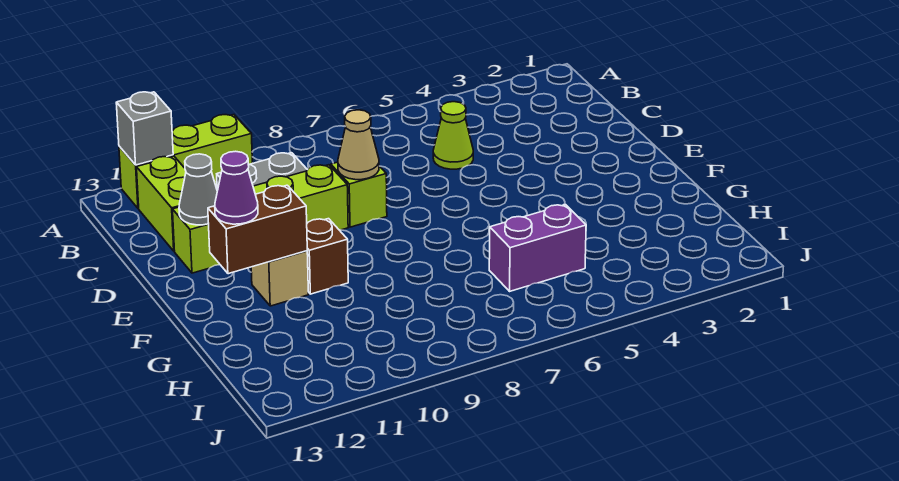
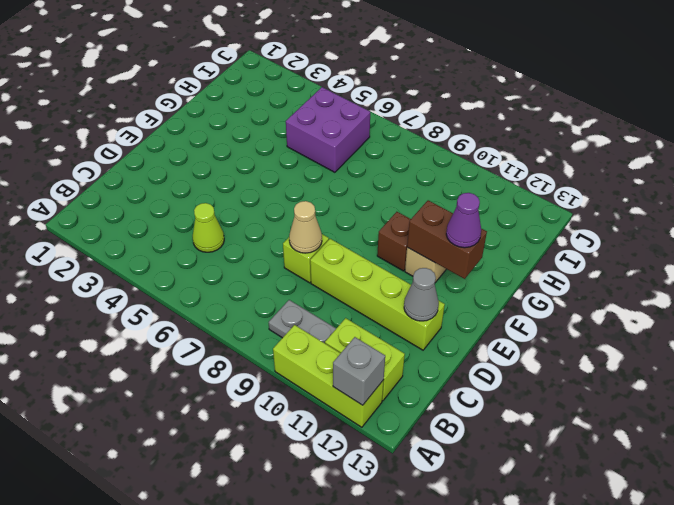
lime brick B12:C12 level 1 -> lime brick B11:B12 level 1
purple brick H5:H6 level 1 -> purple brick H5:I6 level 1

